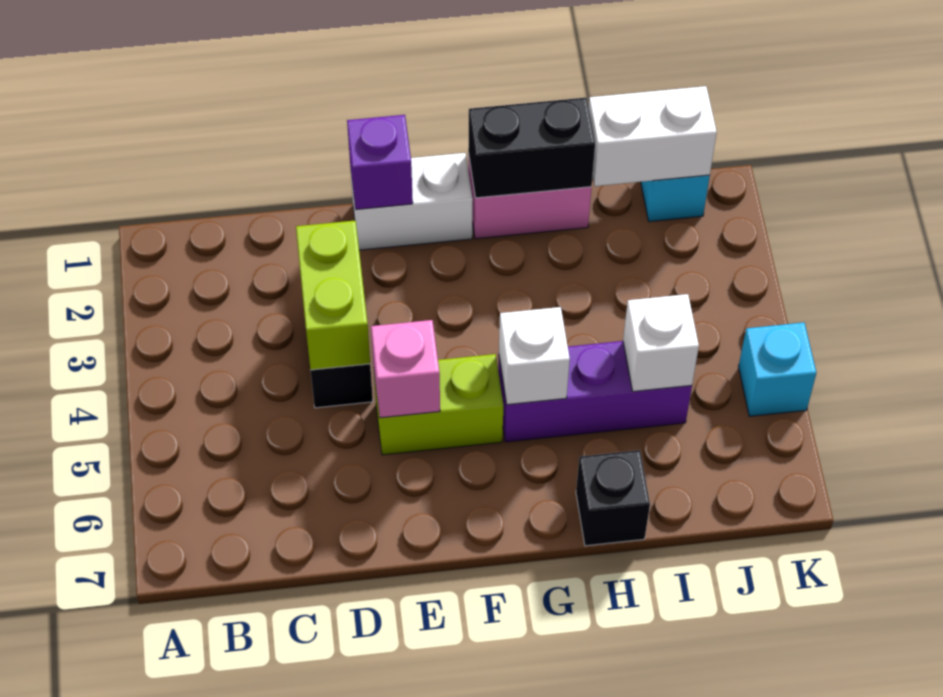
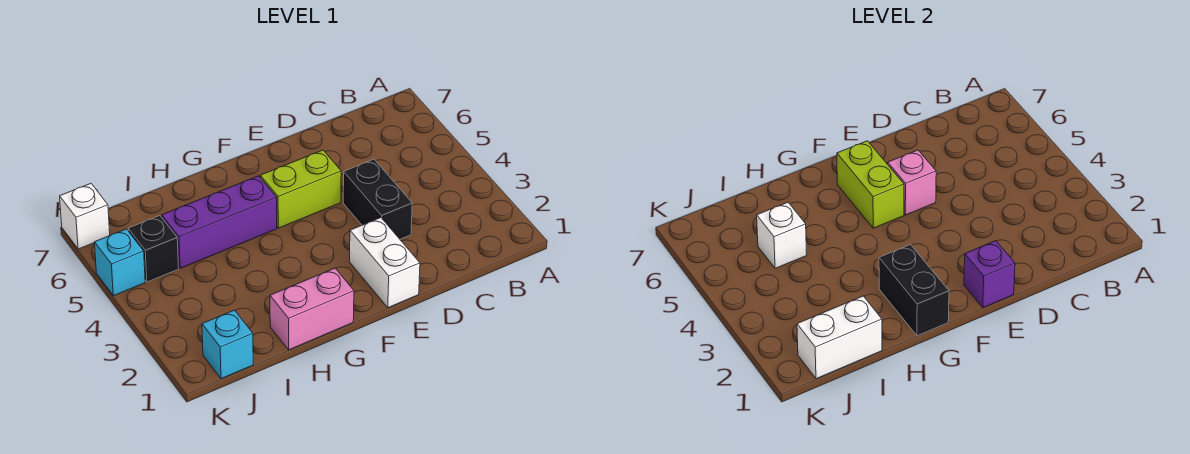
lime brick D3:D4 level 2 -> lime brick F5:F6 level 2
white brick E1:F1 level 1 -> white brick E1:E2 level 1
black brick G1:H1 level 2 -> black brick G1:G2 level 2
white brick G5 level 2 -> white brick K7 level 1
black brick H7 level 1 -> black brick J5 level 1

